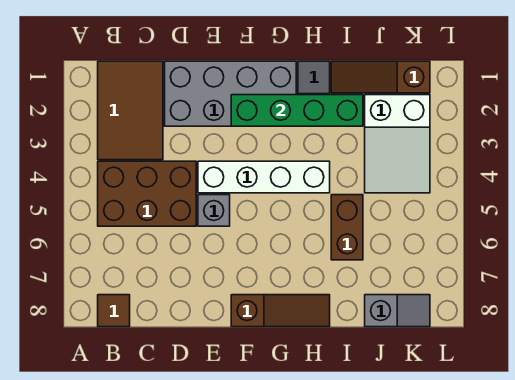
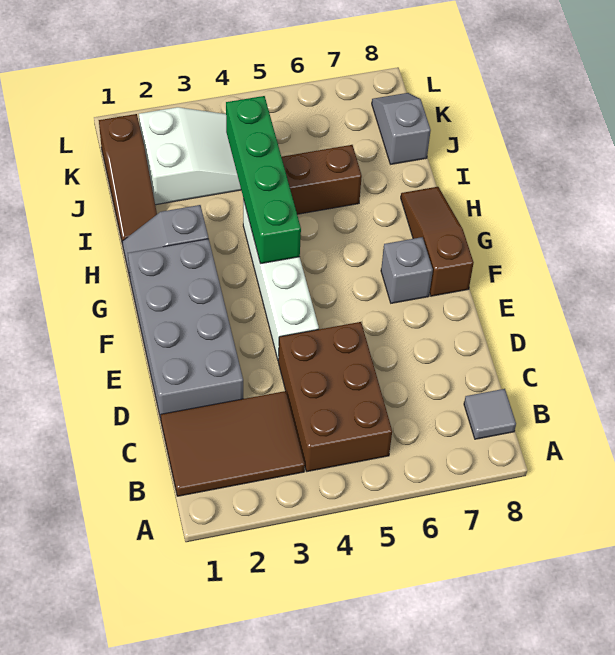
brown tile B8 level 1 -> grey tile B8 level 1
grey brick E5 level 1 -> grey brick F7 level 1
green brick F2:I2 level 2 -> green brick G4:J4 level 2

